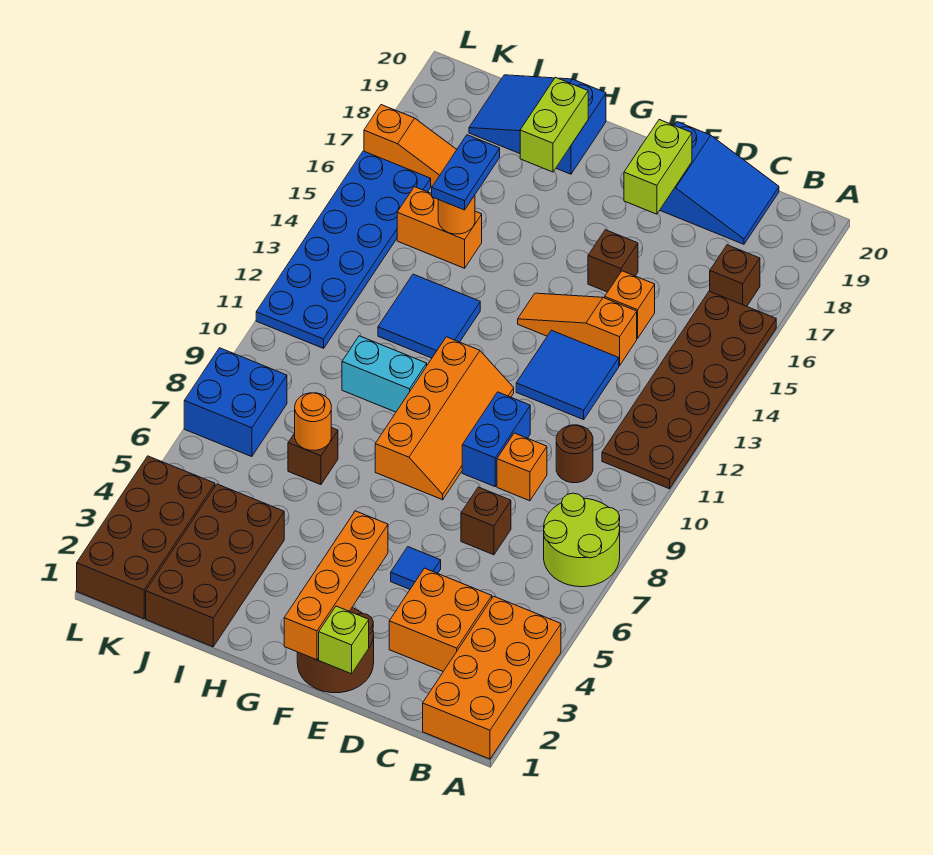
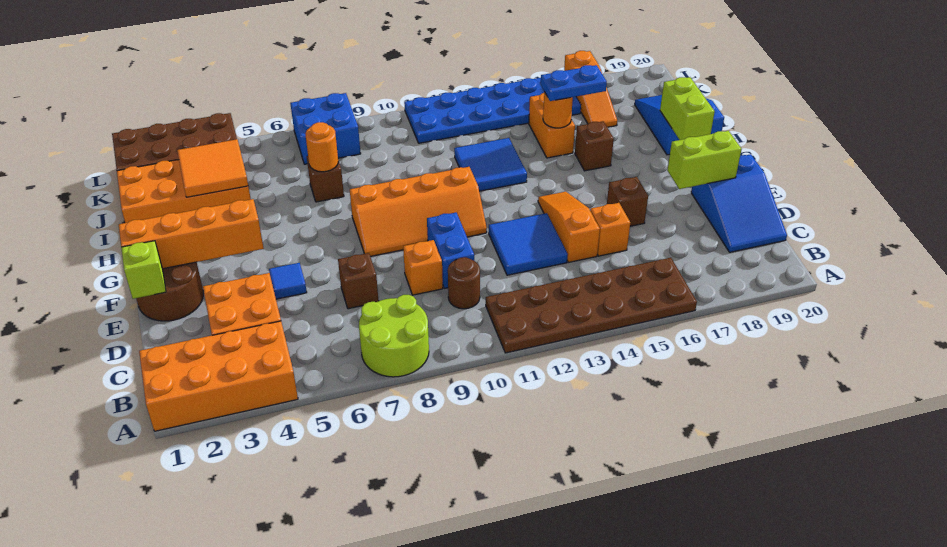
brown brick B17 level 1 -> brown brick H16 level 1
blue brick E9:E10 level 1 -> blue brick D10:E10 level 1
cyan brick H10:I10 level 1 -> none
lime brick H18:H19 level 2 -> lime brick G19:H19 level 2
brown brick I1:J4 level 1 -> orange brick I1:J4 level 1
none -> orange tile I3:J4 level 2

